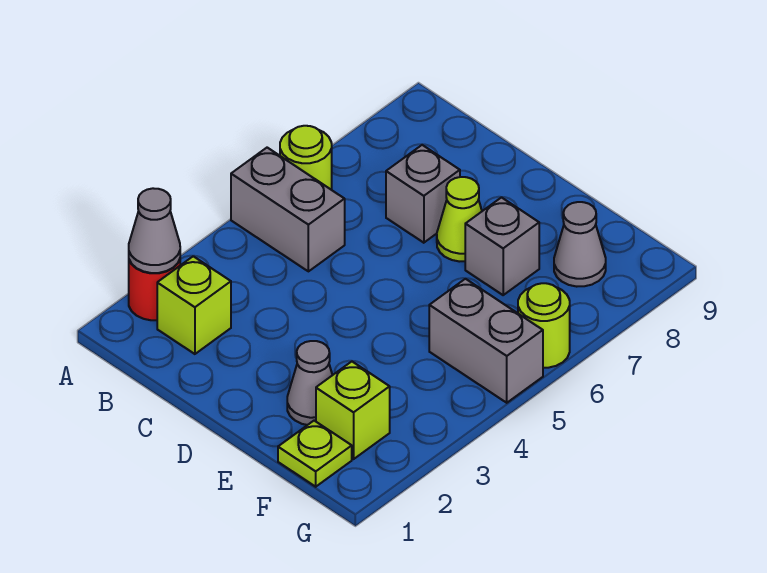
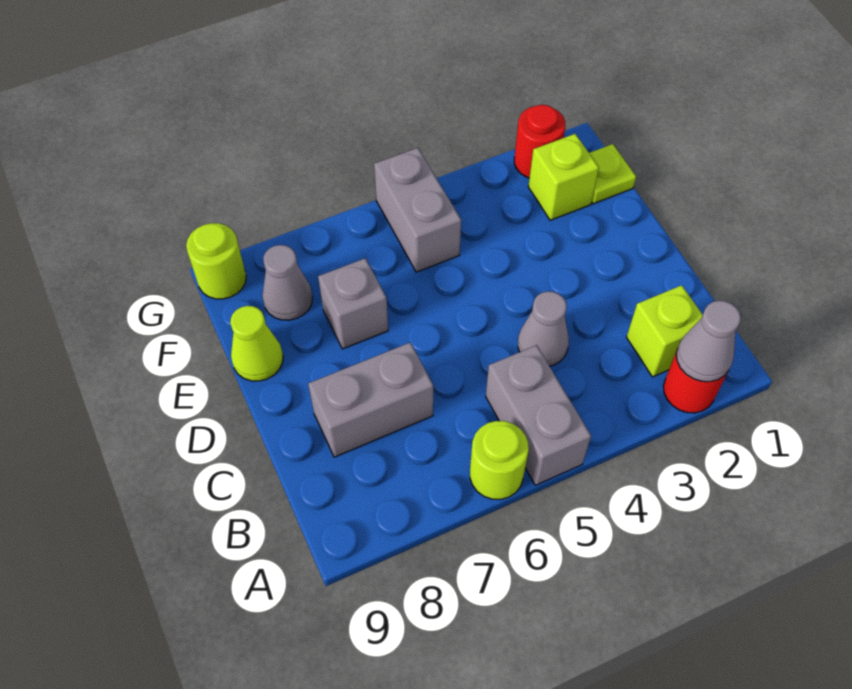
grey brick C7 level 1 -> grey brick C7:C8 level 1
lime cone D7 level 1 -> lime cone E9 level 1
grey cone E2 level 1 -> grey cone C4 level 1
none -> red round brick G2 level 1
lime round brick G6 level 1 -> lime round brick G9 level 1

